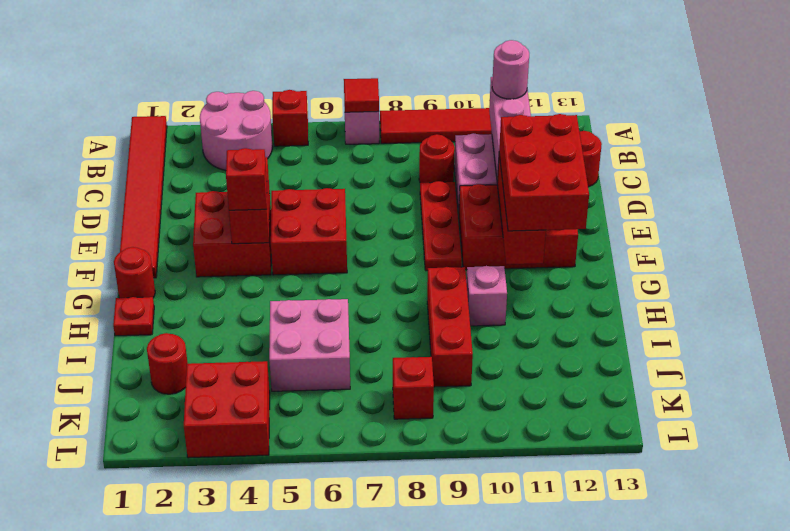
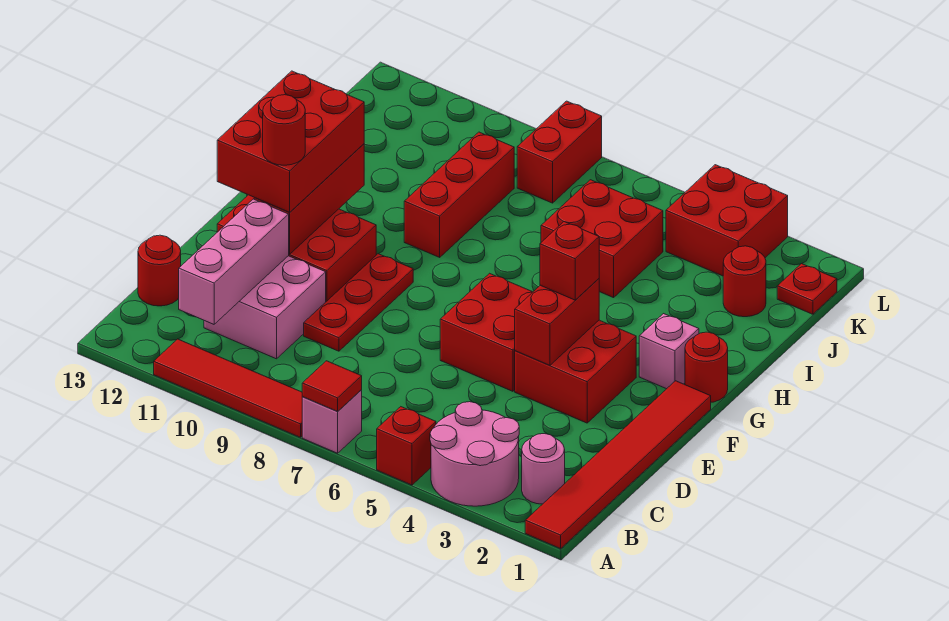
pink round brick B11 level 3 -> pink round brick B2 level 1
red round brick C9 level 1 -> red round brick E11 level 4
red plate H1 level 1 -> red plate K1 level 1
pink brick H10 level 1 -> pink brick G2 level 1
pink brick I5:J6 level 1 -> red brick I5:J6 level 1
red brick K8 level 1 -> red brick K8:L8 level 1

